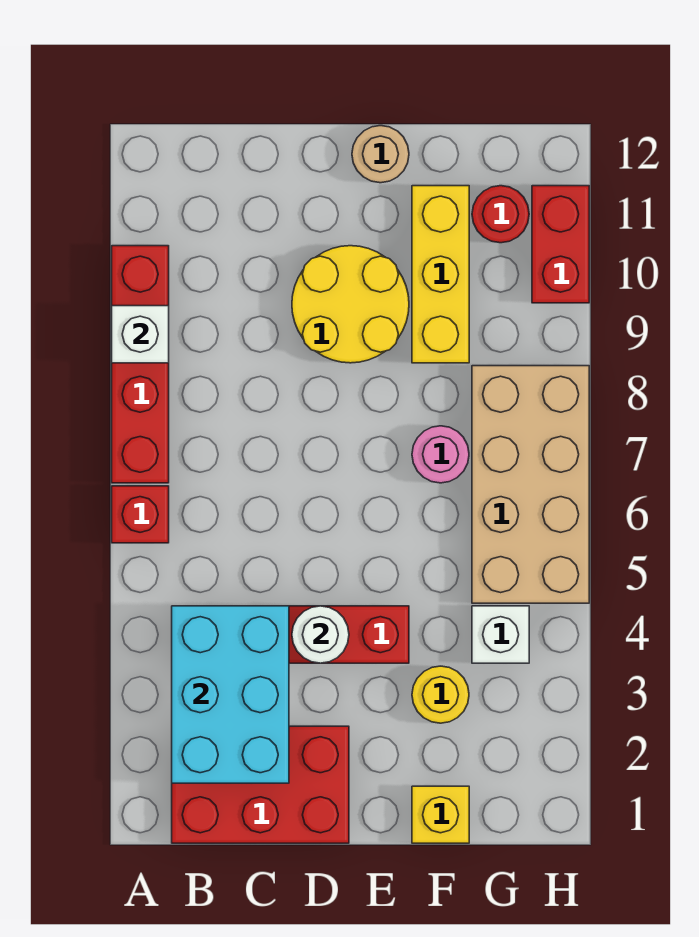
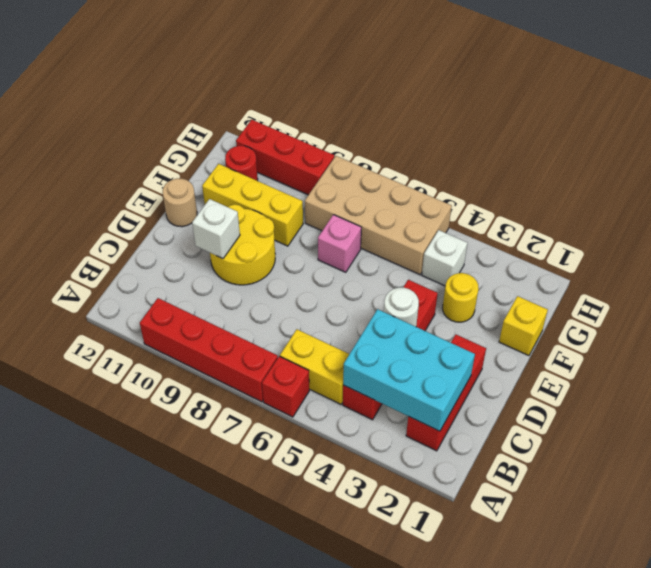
white brick A9 level 2 -> white brick D10 level 2
red brick B1:D2 level 1 -> red brick B2:D2 level 1
none -> yellow brick B5:B6 level 1
pink round brick F7 level 1 -> pink brick F7 level 1
red brick H10:H11 level 1 -> red brick H9:H11 level 1

